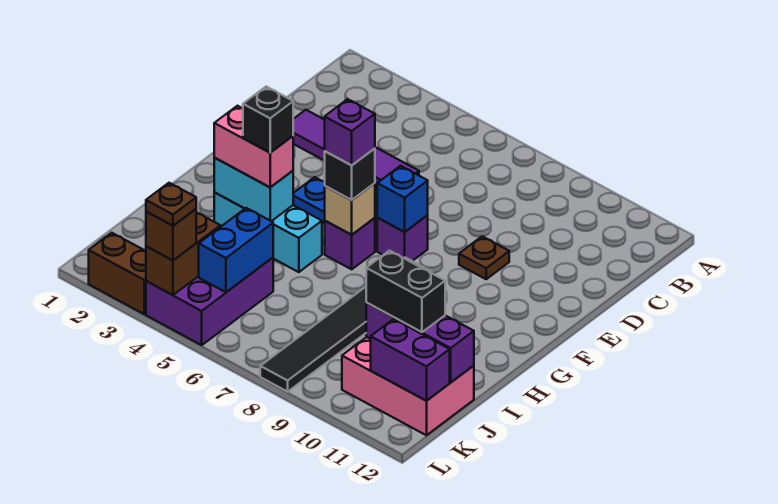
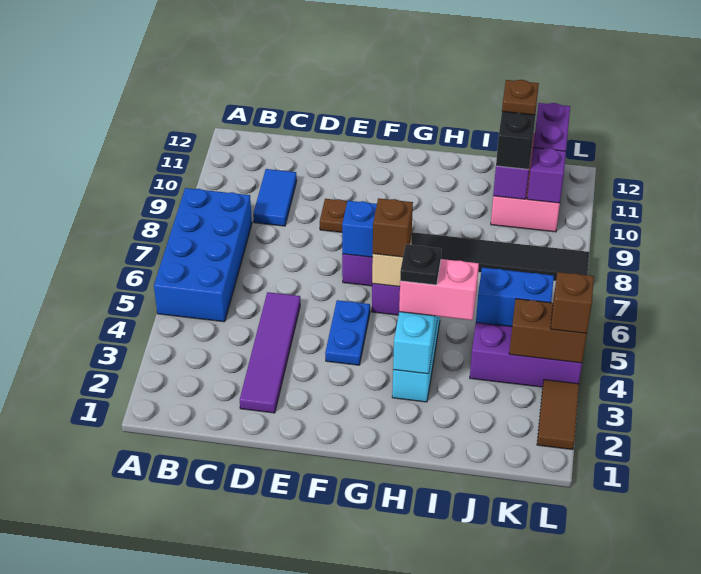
none -> blue brick A5:B8 level 1
none -> blue tile C9:C10 level 1
black brick G6 level 3 -> brown brick G6 level 3
purple brick G6 level 4 -> purple brick K10 level 2
pink brick H3:H4 level 3 -> pink brick H4:I4 level 3
black brick H4 level 4 -> black plate H4 level 4
brown brick L2:L3 level 1 -> brown tile L2:L3 level 1
brown plate L4 level 4 -> brown plate J11 level 4

